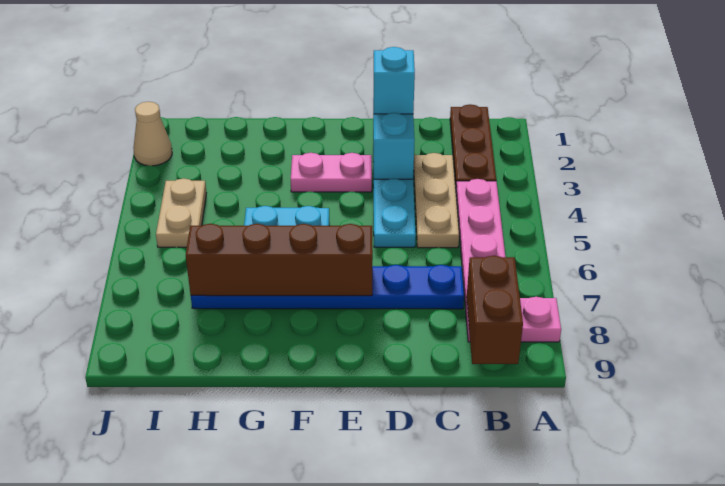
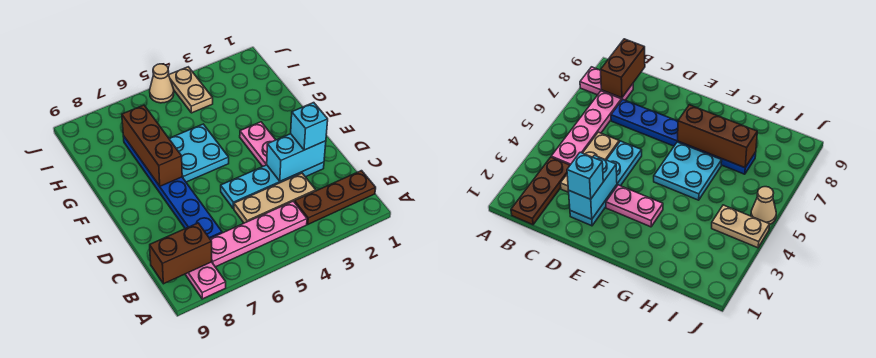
brown brick E7:H7 level 2 -> brown brick F7:H7 level 2
tan plate I4:I5 level 1 -> tan plate I4:J4 level 1
tan cone J2 level 1 -> tan cone J5 level 1

